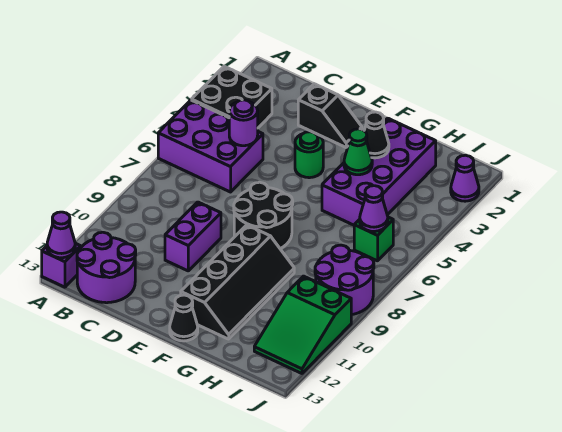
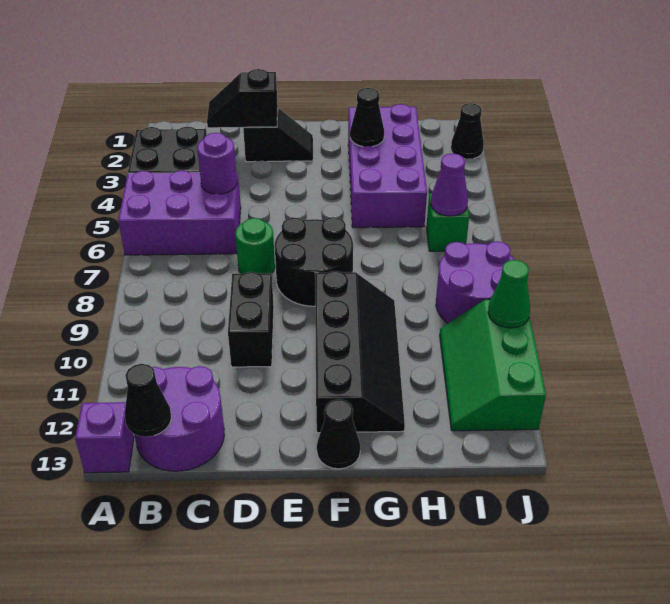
purple cone A13 level 2 -> none
none -> black cone B13 level 2
none -> black slope C2:D2 level 2 top D
purple brick D9:D10 level 1 -> black brick D9:D10 level 1
green round brick E4 level 1 -> green round brick D7 level 1
green cone G4 level 2 -> green cone J10 level 2
green slope I10:J12 level 1 top 10 -> green slope I10:J12 level 1 top J
purple cone J2 level 1 -> black cone J2 level 1

